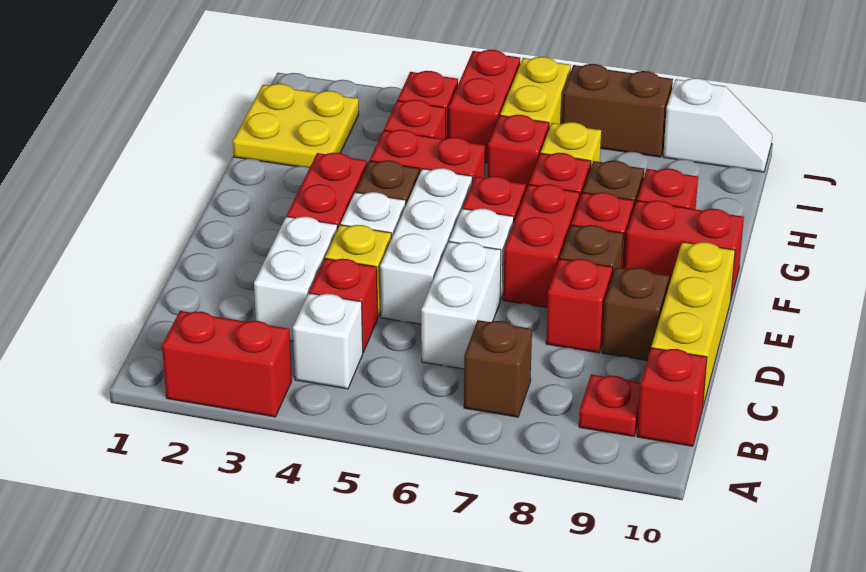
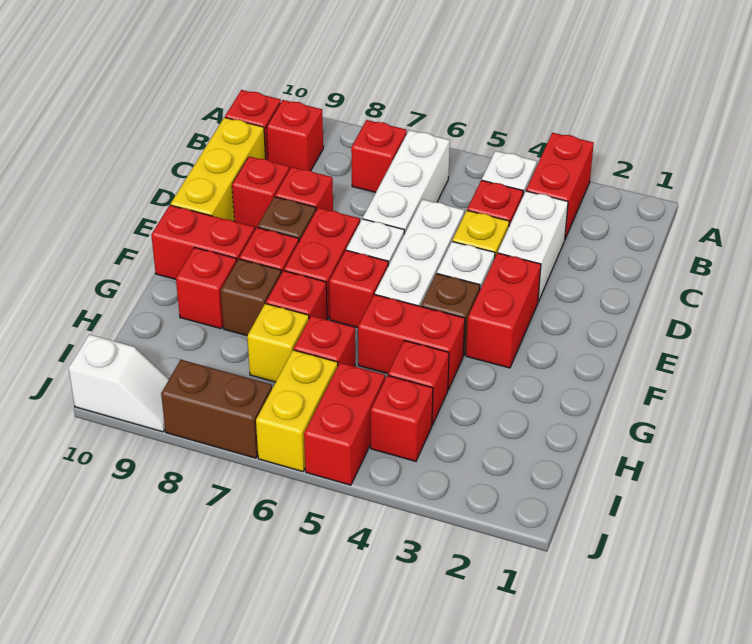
red brick A2:A3 level 1 -> red brick A3:B3 level 1
brown brick B7 level 1 -> red brick B7 level 1
red plate B9 level 1 -> red brick B9 level 1
white brick C6:D6 level 1 -> white brick B6:D6 level 1
brown brick D9 level 1 -> red brick D9 level 1
yellow plate H1:I2 level 1 -> none
white slope J9:J10 level 1 top 9 -> white slope J9:J10 level 1 top 10

